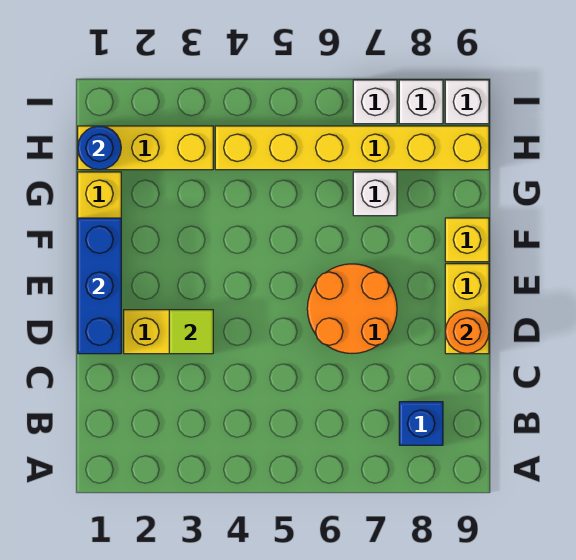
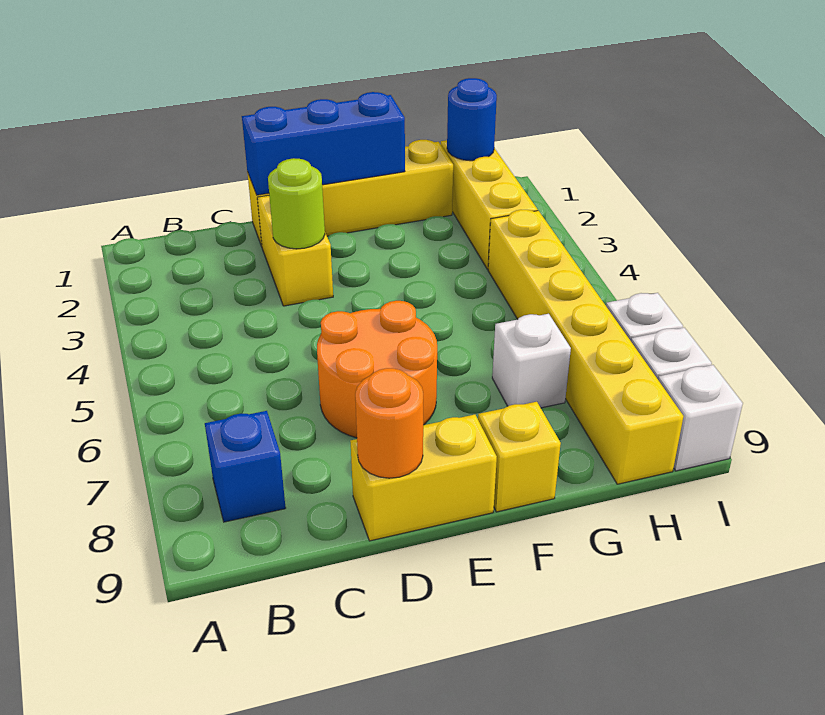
lime tile D3 level 2 -> lime round brick D3 level 2

